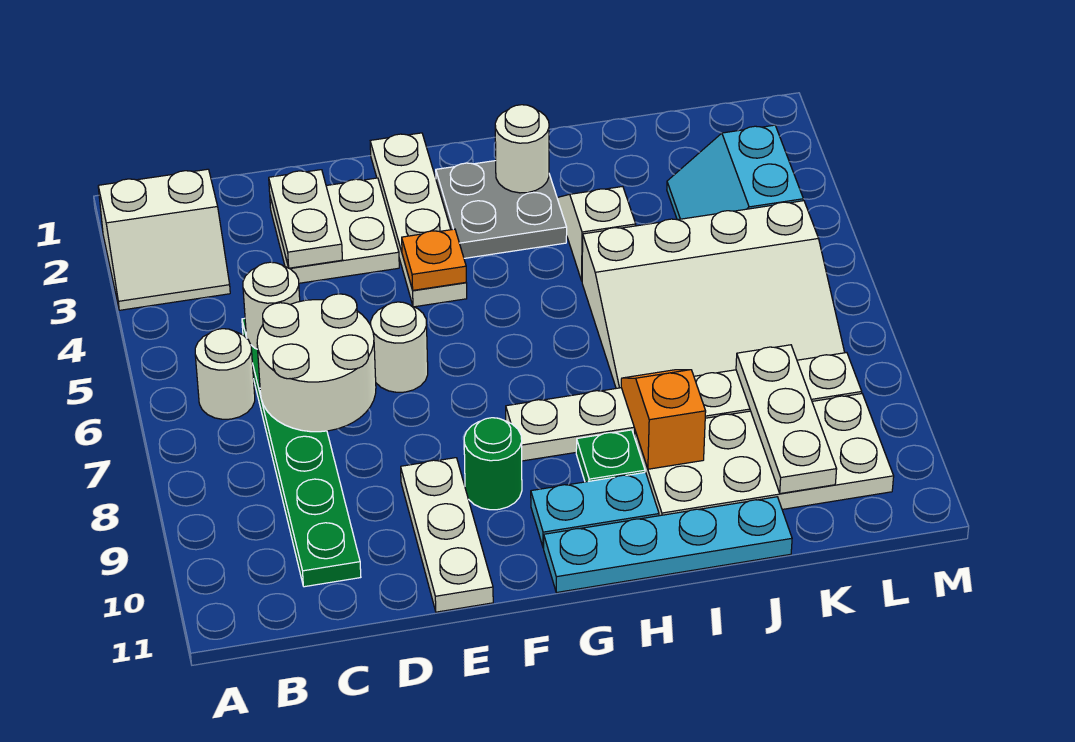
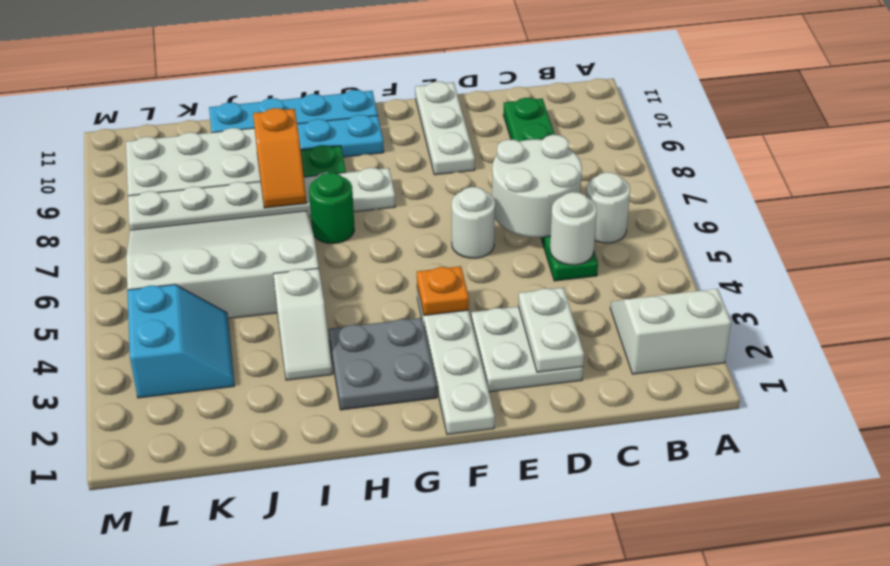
green round brick F9 level 1 -> green round brick H7 level 1
white round brick H2 level 2 -> none
white plate K8:K10 level 2 -> none

